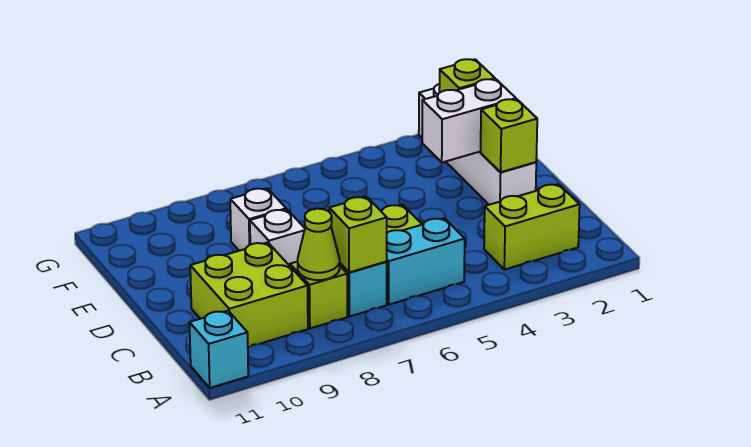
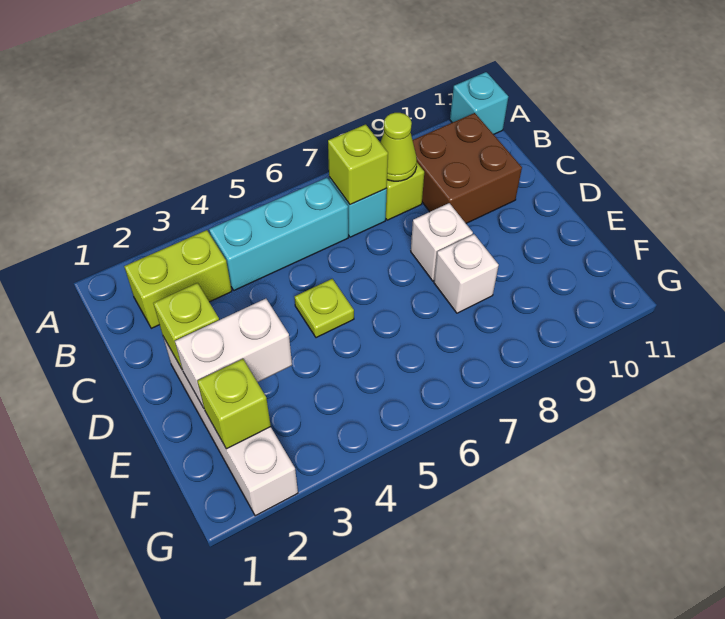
cyan brick B5:B6 level 1 -> cyan brick B4:B6 level 1
lime brick B9:C10 level 1 -> brown brick B9:C10 level 1

